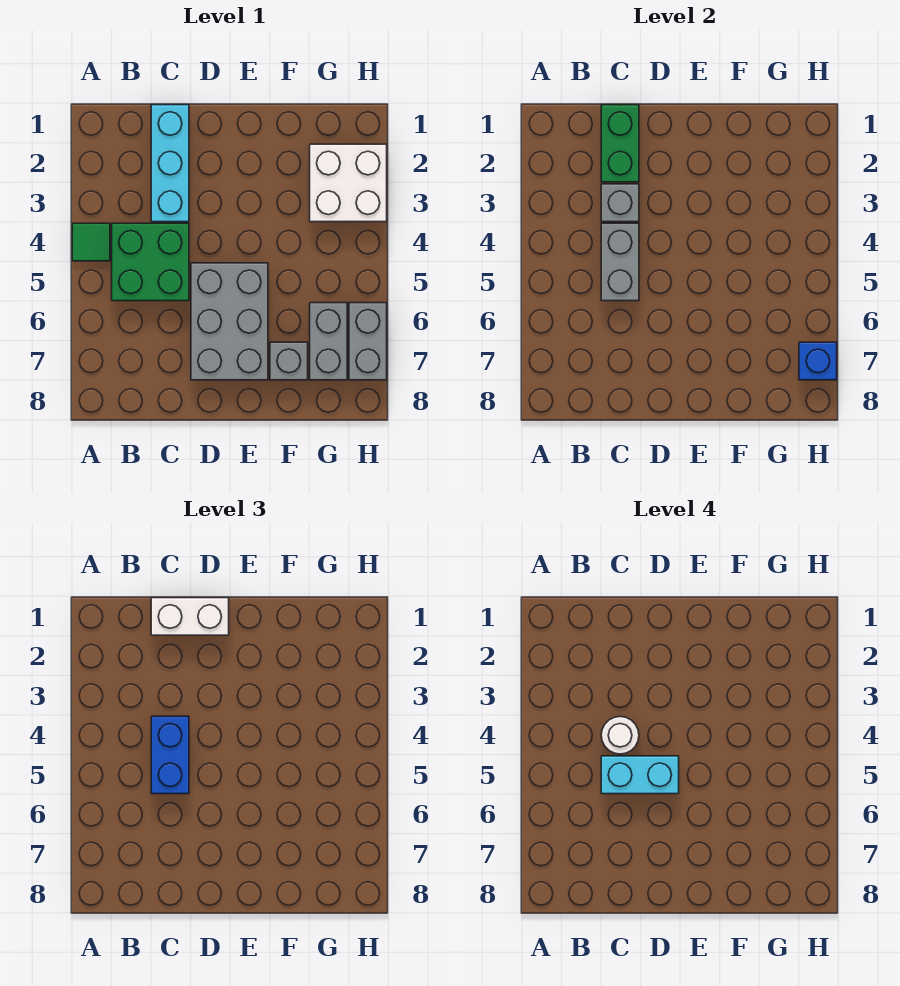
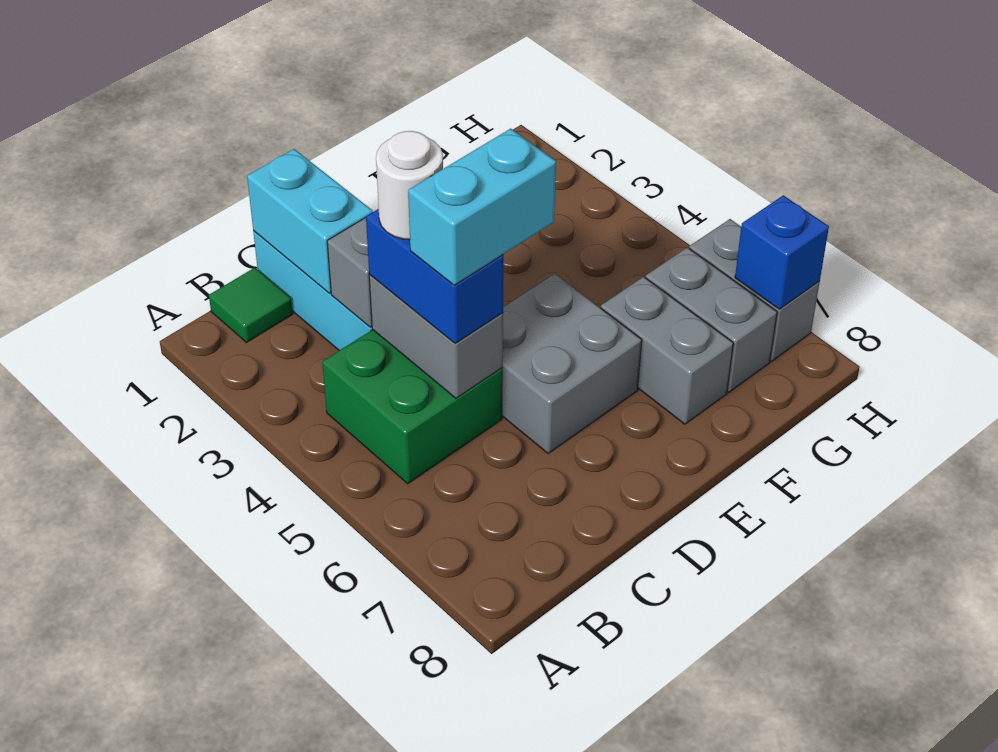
green tile A4 level 1 -> green tile B1 level 1
green brick C1:C2 level 2 -> cyan brick C1:C2 level 2
white brick C1:D1 level 3 -> none
grey brick D5:E7 level 1 -> grey brick D5:E6 level 1
grey brick F7 level 1 -> grey brick F6:F7 level 1
white brick G2:H3 level 1 -> none

